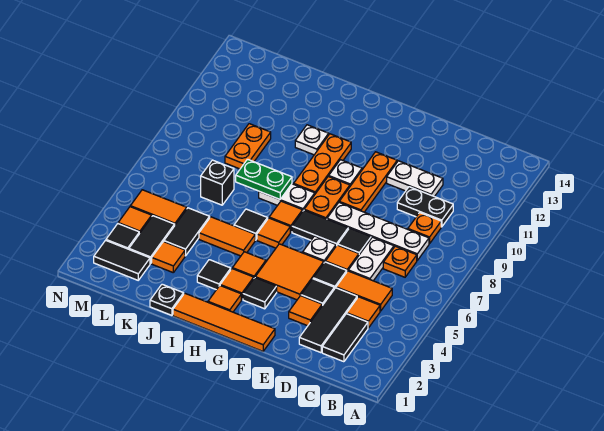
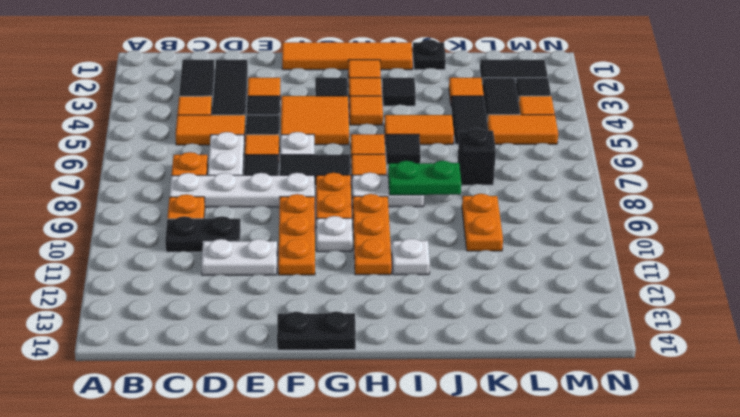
none -> black plate F14:G14 level 1

